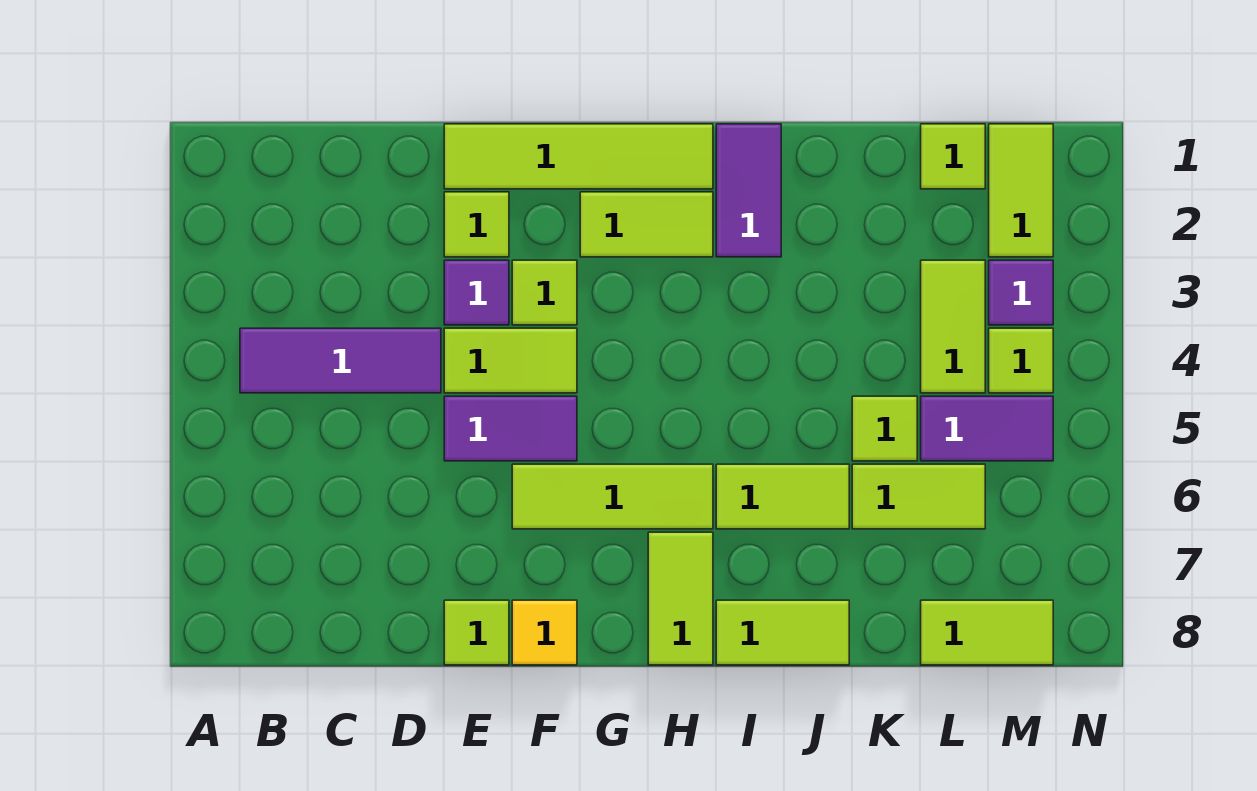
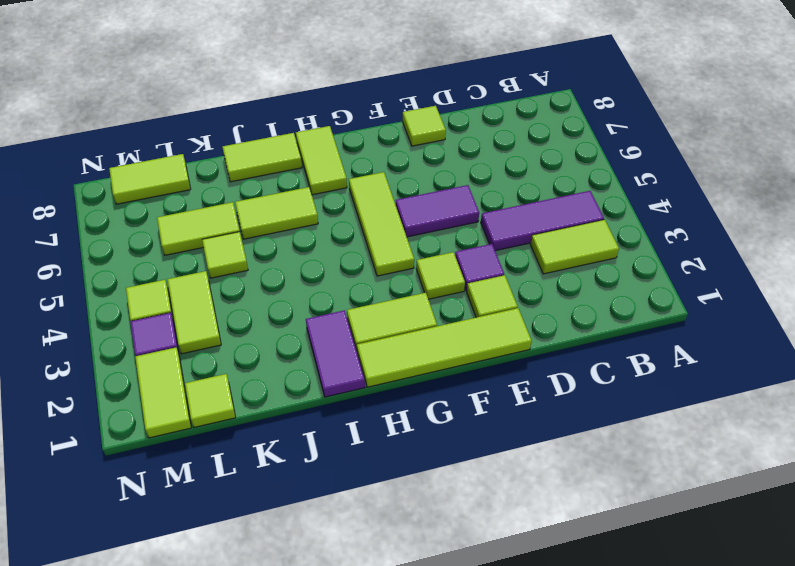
lime tile E4:F4 level 1 -> lime tile B3:C3 level 1
lime tile F6:H6 level 1 -> lime tile G4:G6 level 1
yellow tile F8 level 1 -> none
purple tile L5:M5 level 1 -> none

